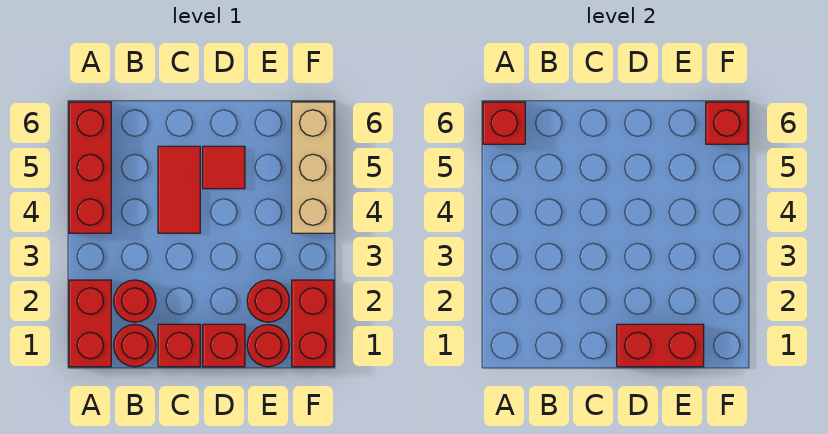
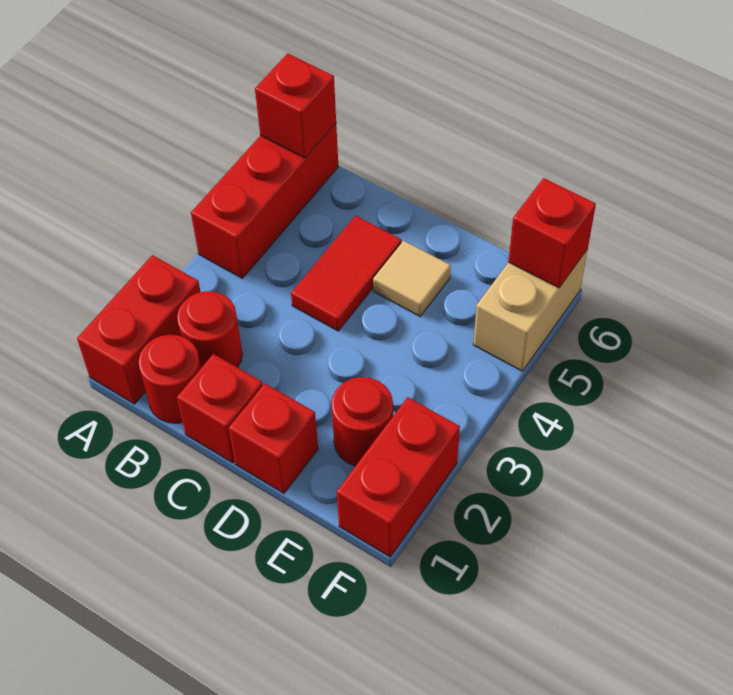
red brick D1:E1 level 2 -> none
red tile D5 level 1 -> tan tile D5 level 1
red round brick E1 level 1 -> none
tan brick F4:F6 level 1 -> tan brick F5:F6 level 1

